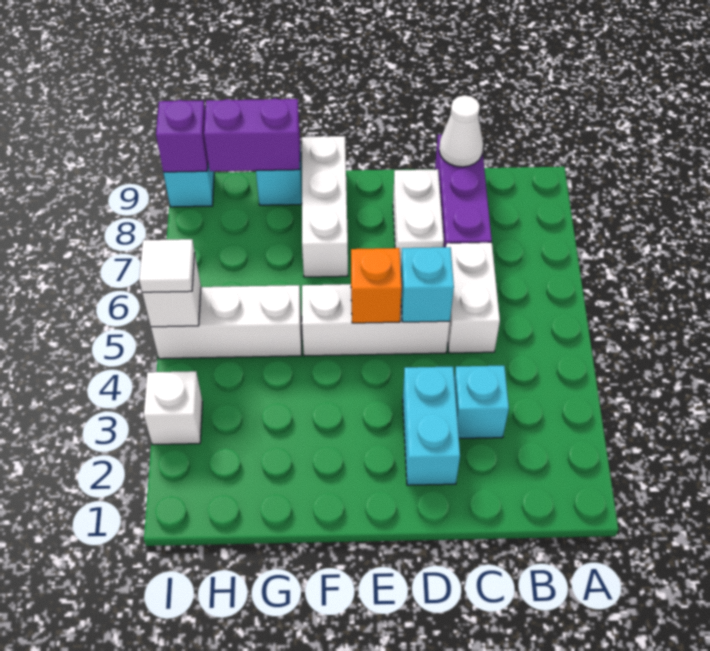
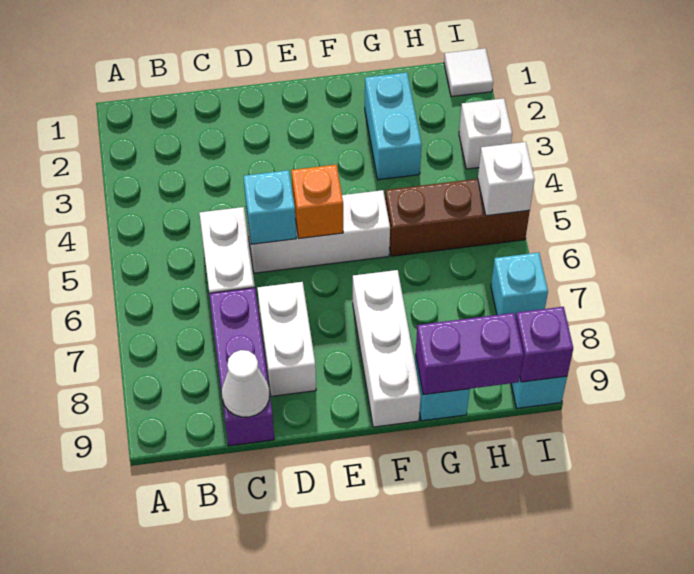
cyan brick C3 level 1 -> cyan brick I7 level 1
cyan brick D2:D3 level 1 -> cyan brick G2:G3 level 1
white brick G5:I5 level 1 -> brown brick G5:I5 level 1
white tile I5 level 3 -> white tile I1 level 1

